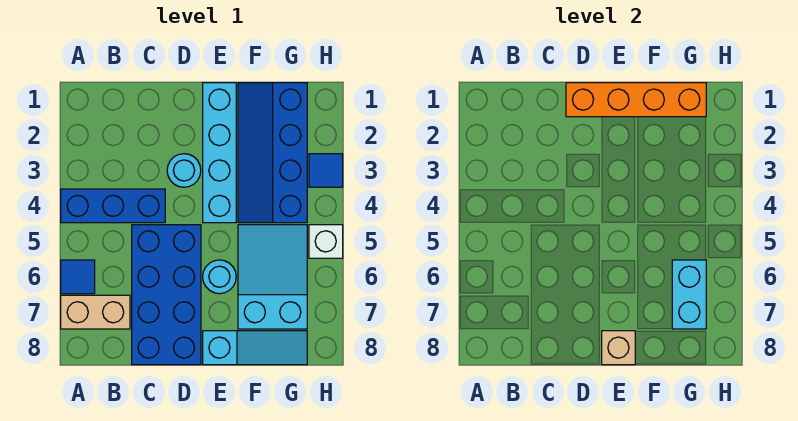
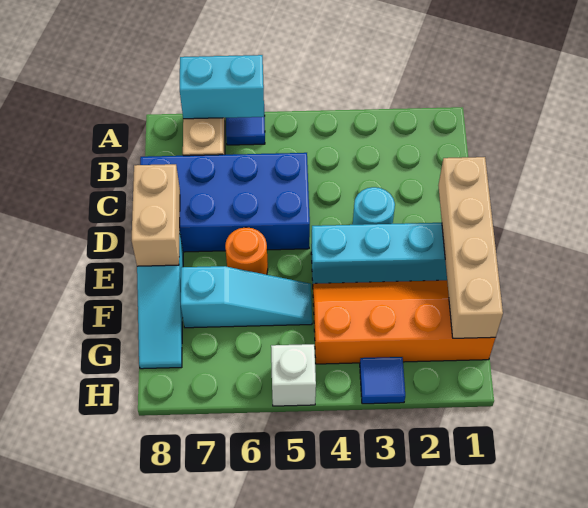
blue brick A4:C4 level 1 -> none
orange brick D1:G1 level 2 -> tan brick D1:G1 level 2
cyan round brick E6 level 1 -> orange round brick E6 level 1
tan brick E8 level 2 -> tan brick D8:E8 level 2
blue slope F1:G4 level 1 top G -> orange slope F1:G4 level 1 top G
cyan slope F5:G7 level 1 top 7 -> cyan slope F5:F7 level 1 top 7
cyan brick G6:G7 level 2 -> cyan brick A6:A7 level 2

